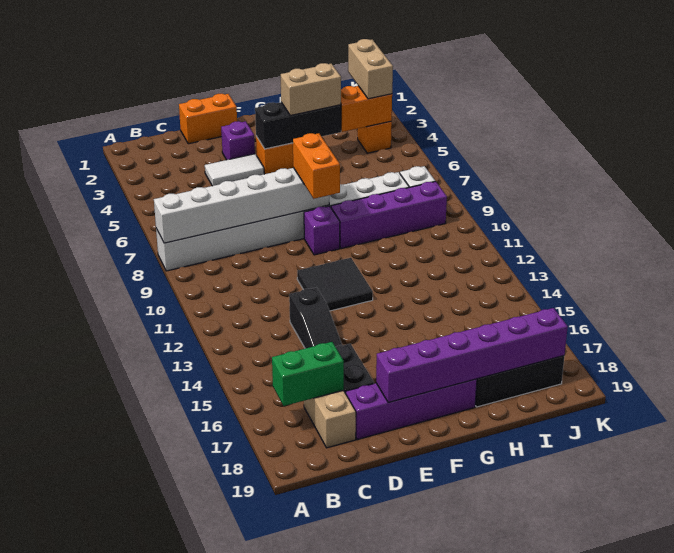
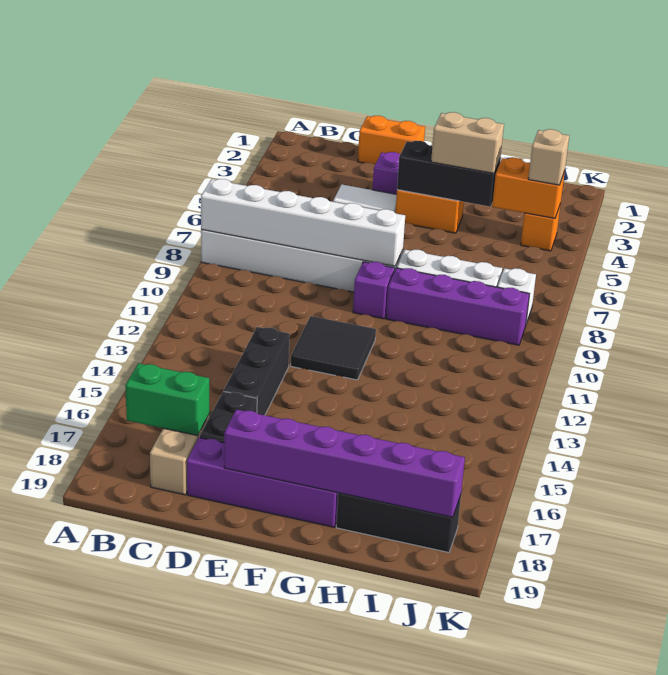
black slope D13:D15 level 1 top 13 -> black brick D13:D15 level 1
orange brick F8:F9 level 3 -> none
tan brick J3:J4 level 3 -> tan brick J4 level 3

